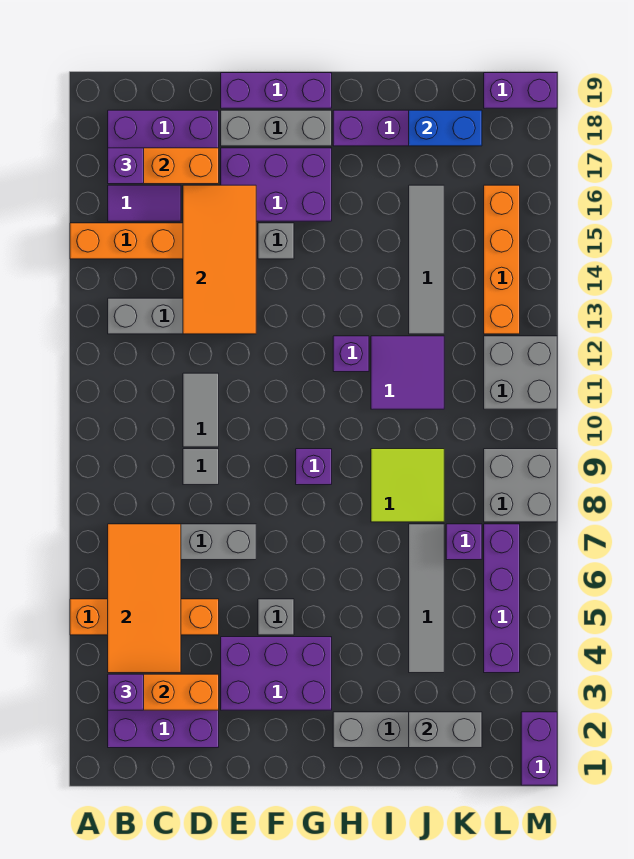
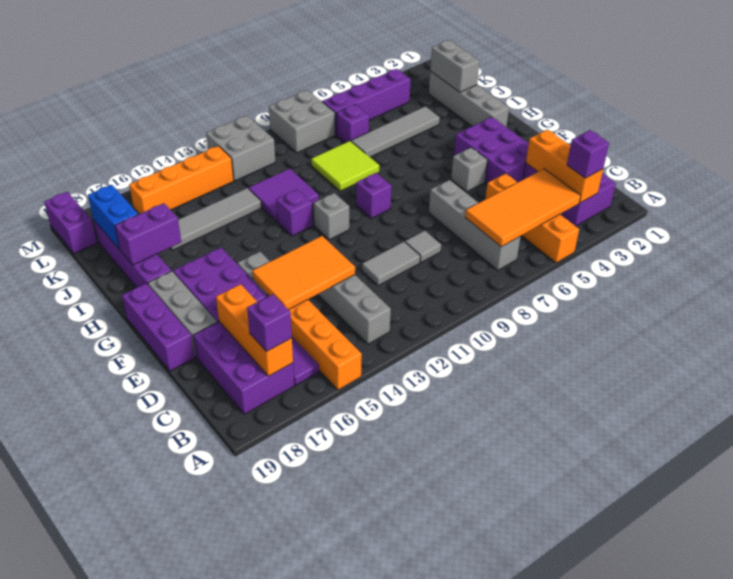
orange tile D13:E16 level 2 -> orange tile D13:E15 level 2
none -> grey brick G11 level 1
purple brick M1:M2 level 1 -> purple brick I17:I18 level 2

